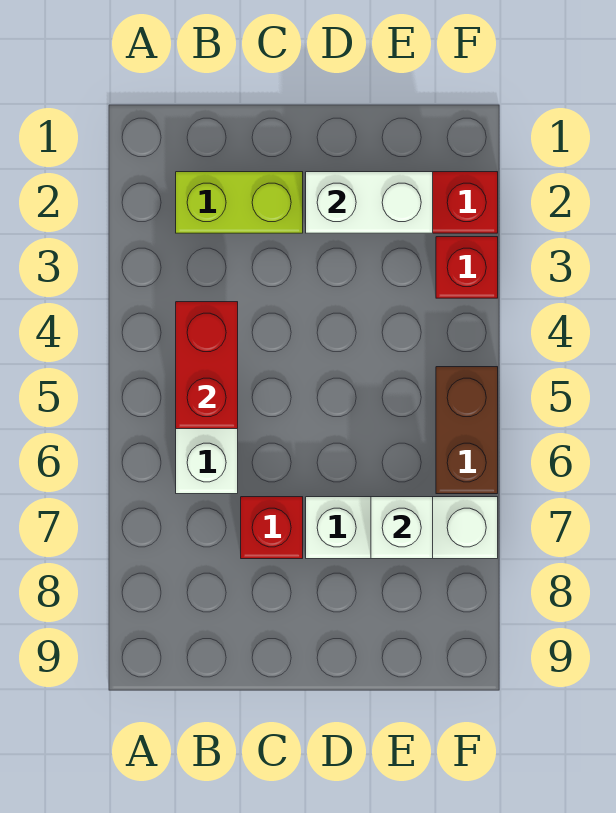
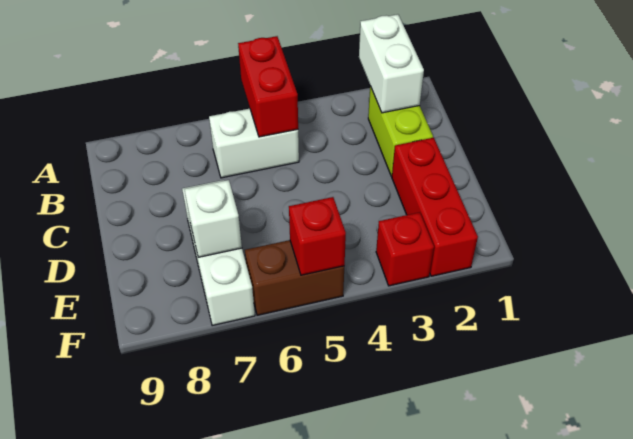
red brick B4:B5 level 2 -> red brick A5:B5 level 2
red brick C7 level 1 -> red brick F5 level 2
white brick D2:E2 level 2 -> white brick A2:B2 level 2

